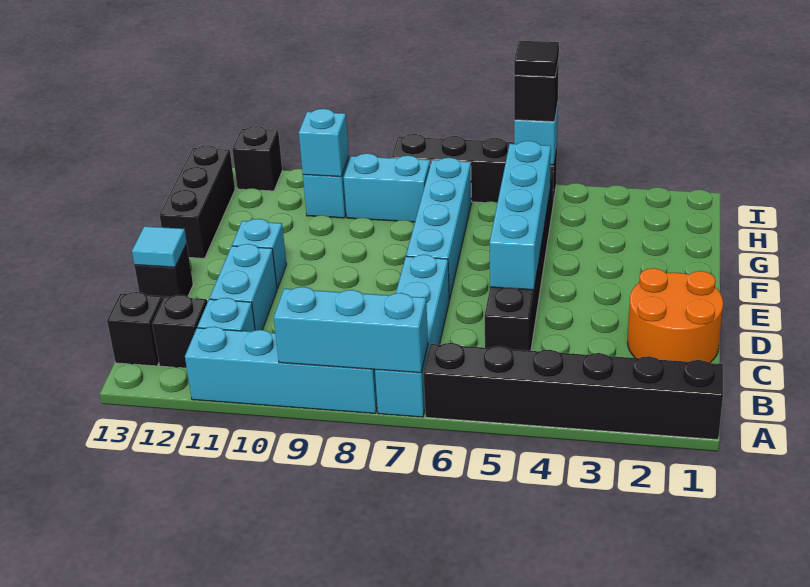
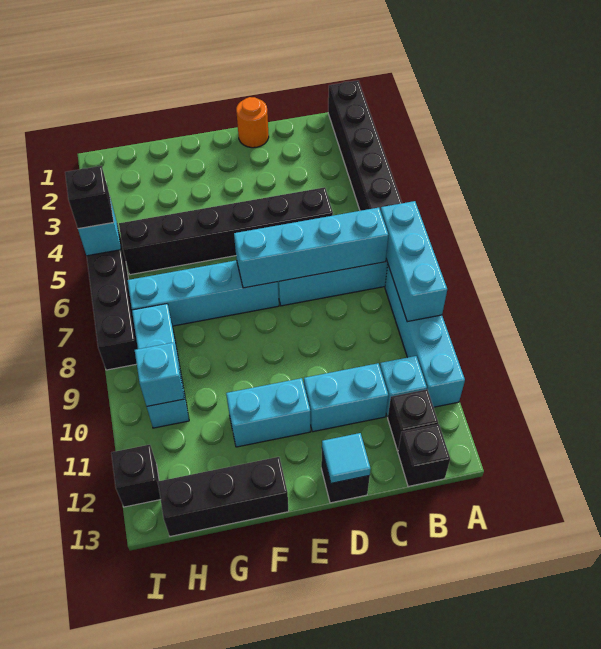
orange round brick C1:D2 level 1 -> orange round brick D1 level 1
cyan brick D5:G5 level 2 -> cyan brick B7:E7 level 2
cyan brick E11 level 1 -> cyan brick E11:F11 level 1
black tile I5 level 4 -> none

